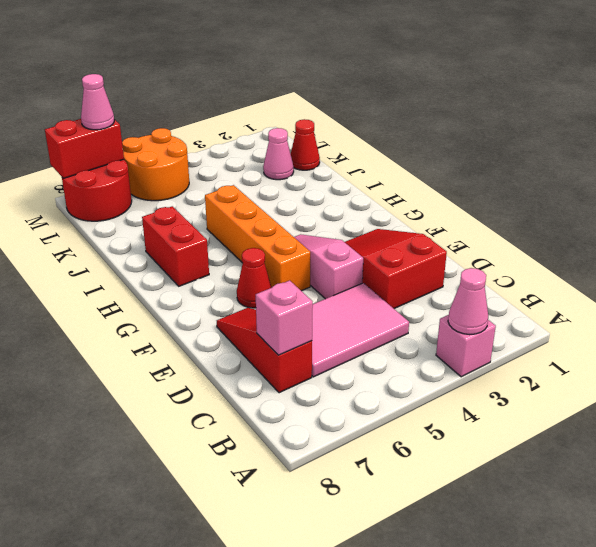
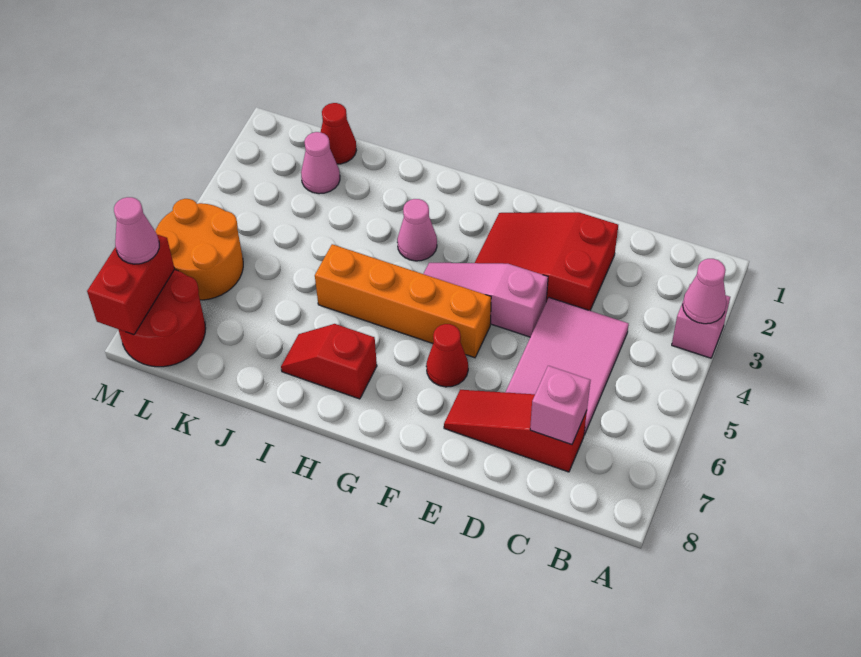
none -> pink cone H3 level 1
red brick H7:I7 level 1 -> red slope H7:I7 level 1 top H

